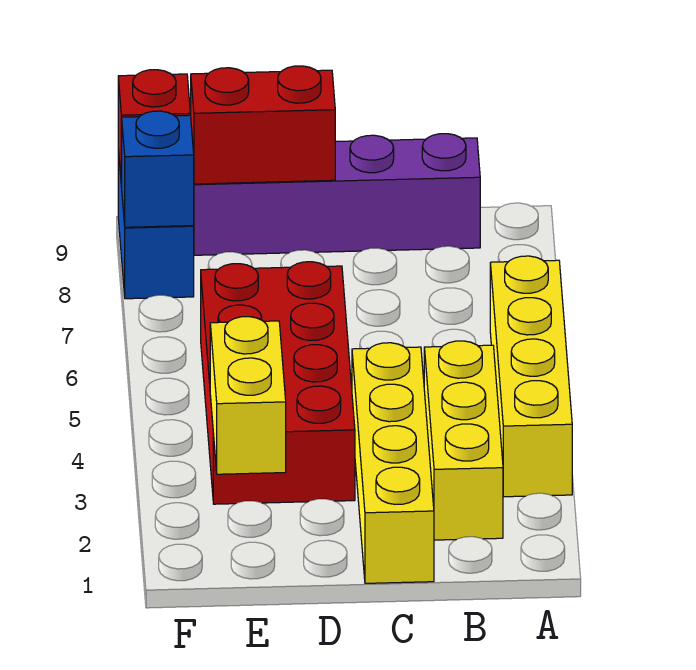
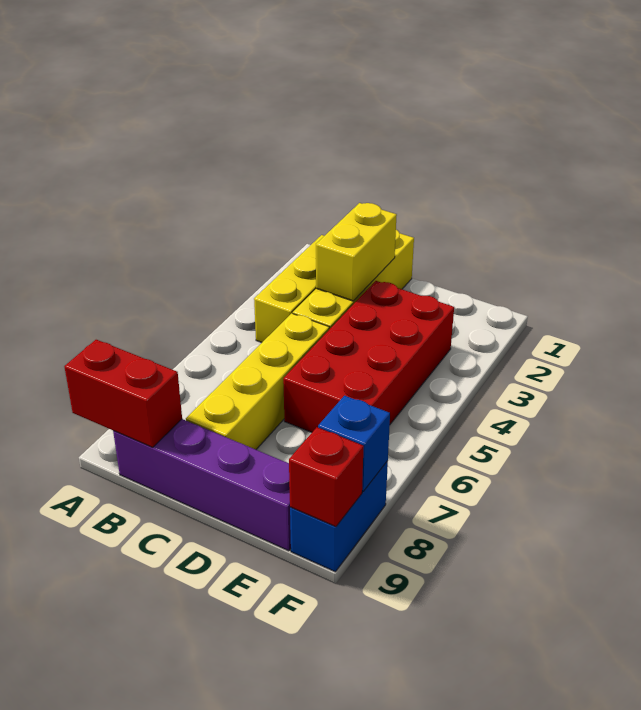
yellow brick A3:A6 level 1 -> yellow brick C5:C8 level 1
red brick D9:E9 level 2 -> red brick A9:B9 level 2
yellow brick E2:E3 level 2 -> yellow brick C2:C3 level 2

